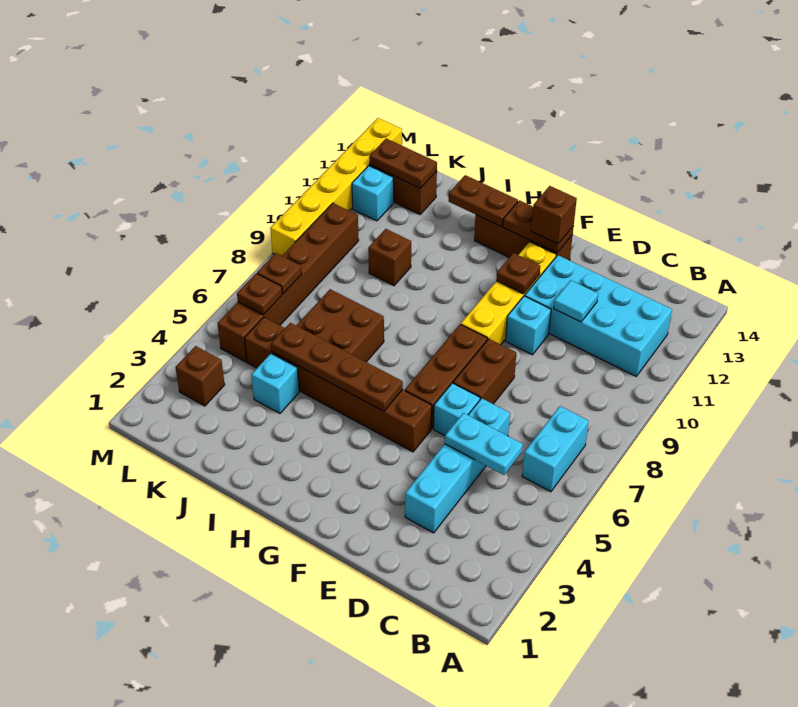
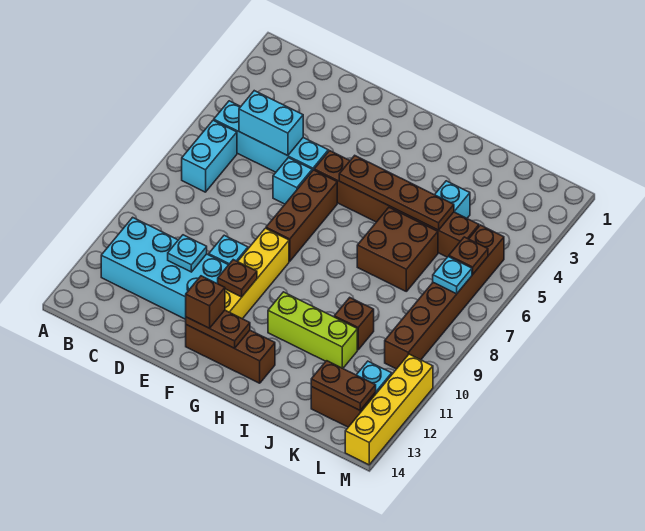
cyan plate C5:D5 level 2 -> cyan brick C5:D5 level 2
cyan brick D3:D6 level 1 -> cyan brick B5:E5 level 1
cyan tile D11 level 2 -> cyan plate D11 level 2
brown brick E7:E8 level 1 -> none
none -> lime brick H11:J11 level 1
brown plate H13:I13 level 2 -> none
brown brick L3 level 1 -> none
brown plate L7 level 2 -> cyan plate L7 level 2
yellow brick M9:M14 level 1 -> yellow brick M11:M14 level 1

